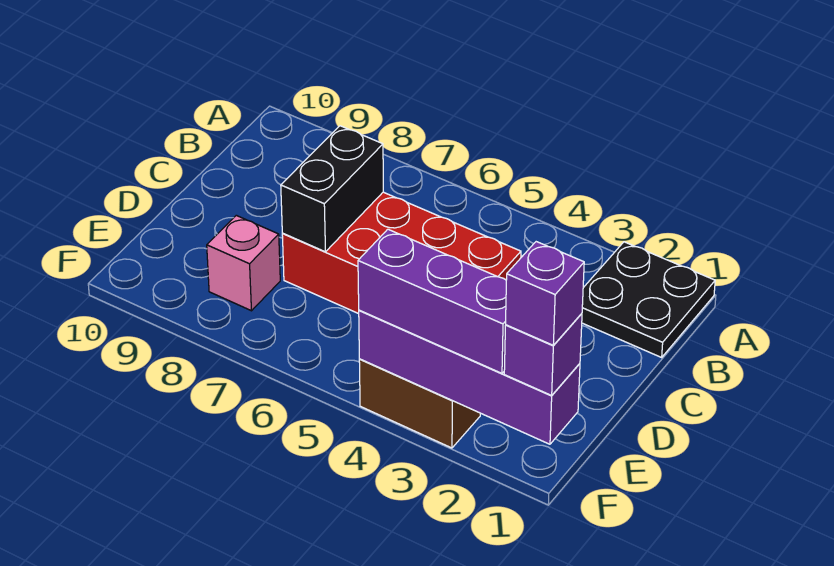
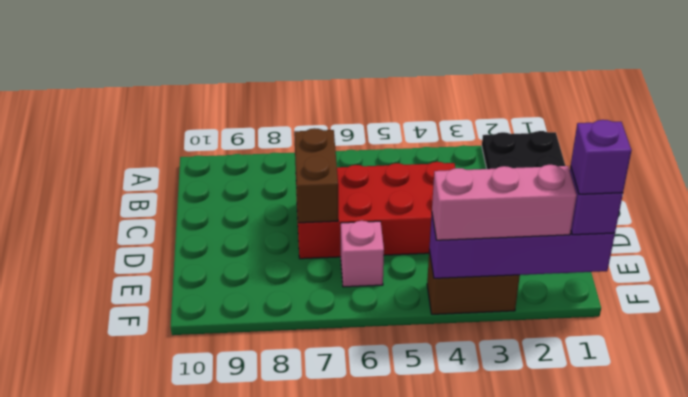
black brick C7:D7 level 2 -> brown brick C7:D7 level 2
pink brick E8 level 1 -> pink brick E6 level 1
purple brick F2:F4 level 3 -> pink brick F2:F4 level 3

